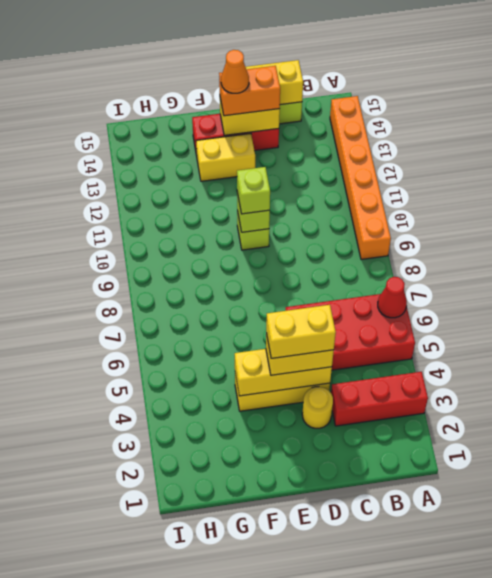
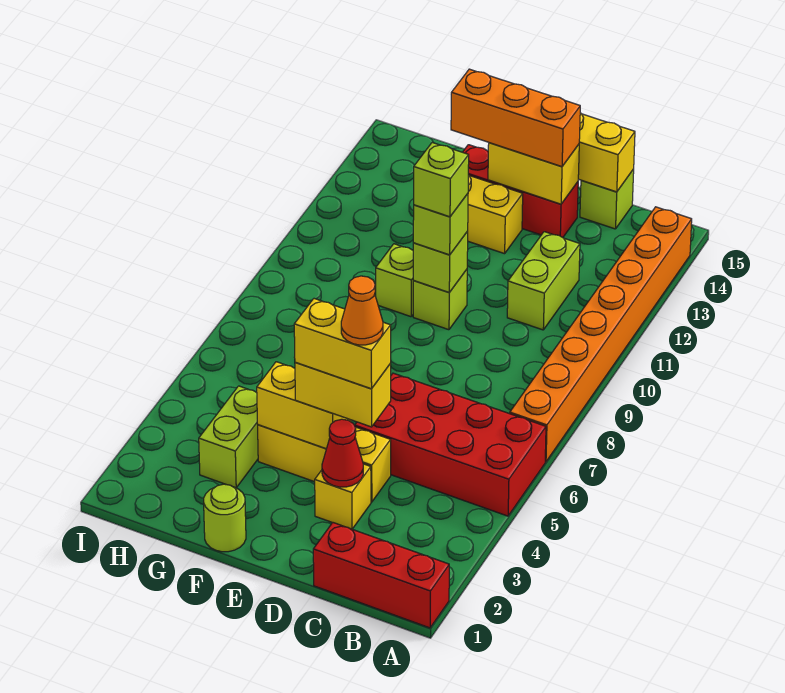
red brick A3:C3 level 1 -> red brick A1:C1 level 1
red cone A6 level 2 -> red cone D3 level 2
orange brick A9:A14 level 1 -> orange brick A7:A14 level 1
none -> lime brick C11:C12 level 1
yellow round brick D3 level 1 -> yellow brick D3 level 1
yellow brick D4:F4 level 2 -> yellow brick E4:F4 level 2
orange brick D14:E14 level 3 -> orange brick D14:F14 level 3
none -> lime brick E10 level 4
orange cone E14 level 4 -> orange cone D4 level 5
none -> lime round brick F1 level 1
none -> lime brick F10 level 1
none -> lime brick G3:G4 level 1

